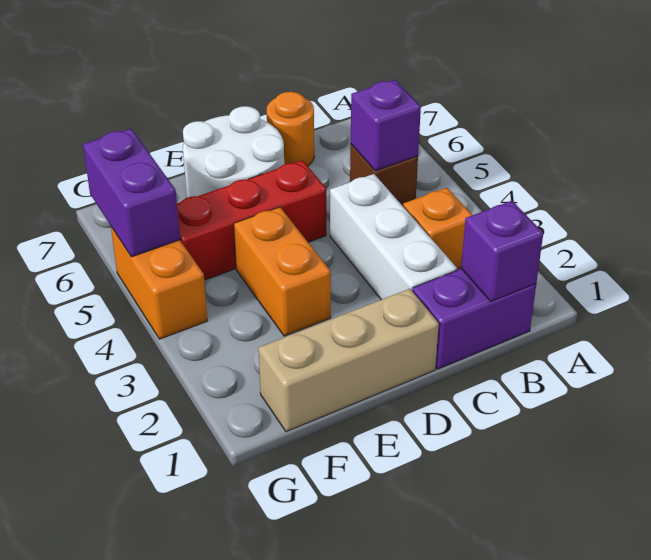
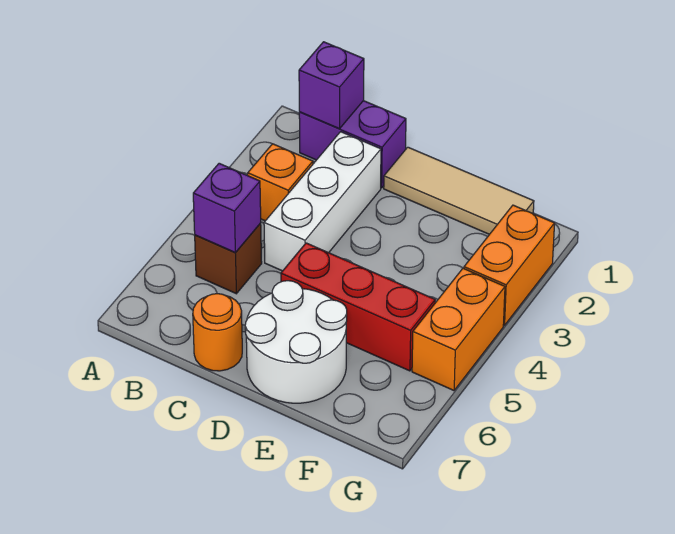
tan brick D1:F1 level 1 -> tan tile D1:F1 level 1
orange brick E3:E4 level 1 -> orange brick G2:G3 level 1
purple brick G5:G6 level 2 -> none

